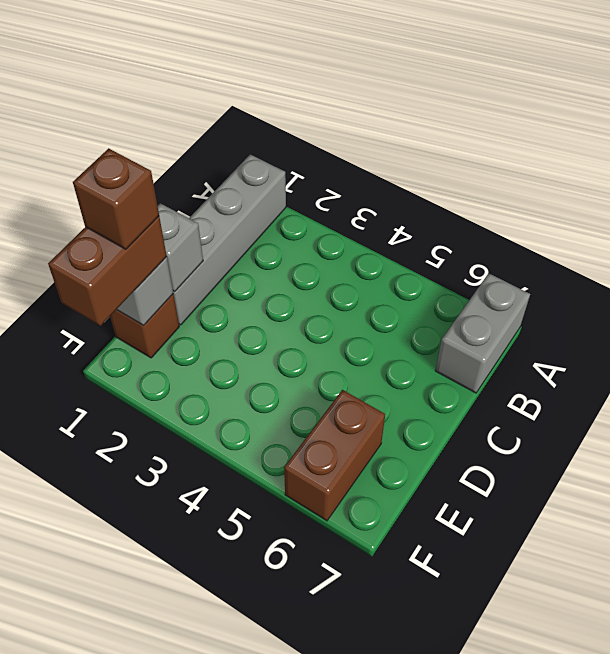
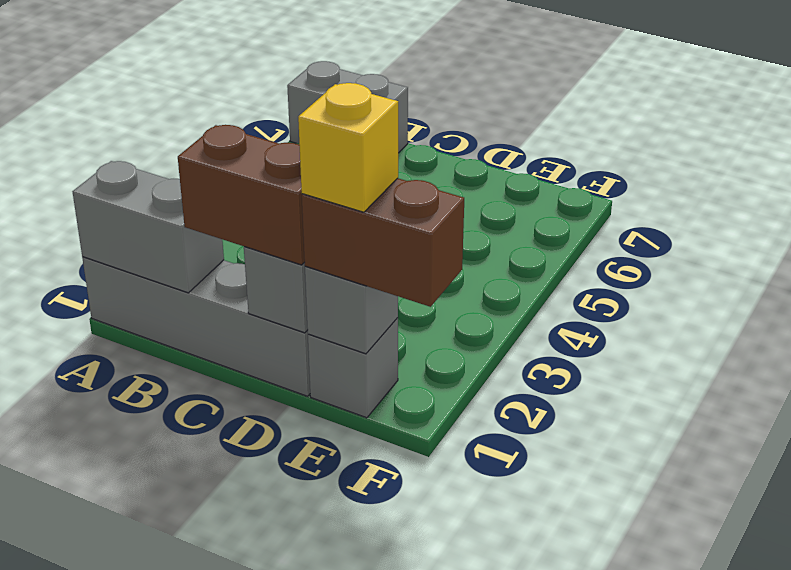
none -> grey brick A1:B1 level 2
brown brick E1 level 1 -> grey brick E1 level 1
brown brick E1 level 4 -> yellow brick E1 level 4
brown brick E6:F6 level 1 -> brown brick C1:D1 level 3

